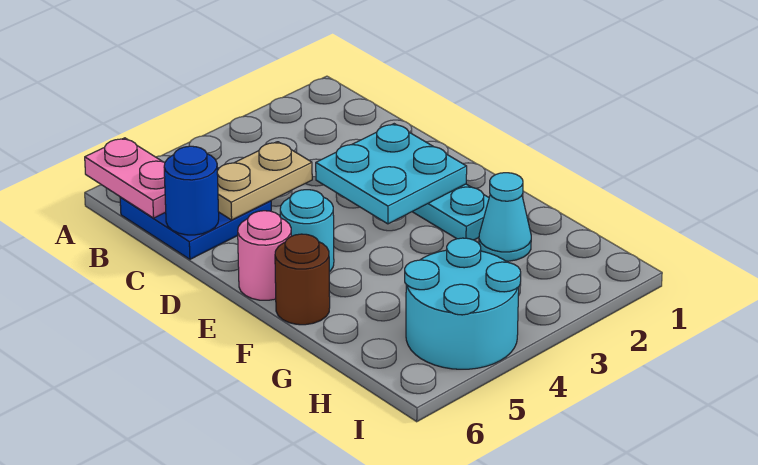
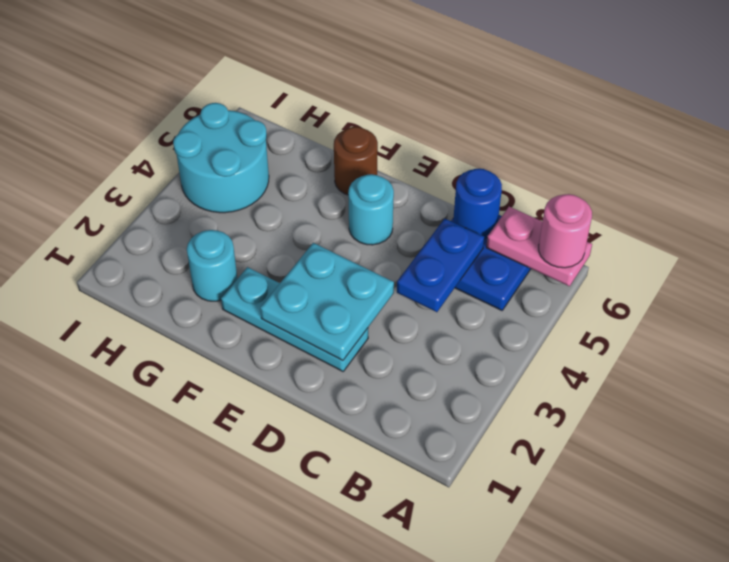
tan plate C4:C5 level 2 -> blue plate C4:C5 level 2
pink round brick E6 level 1 -> pink round brick A6 level 3
cyan cone G2 level 1 -> cyan round brick G2 level 1

